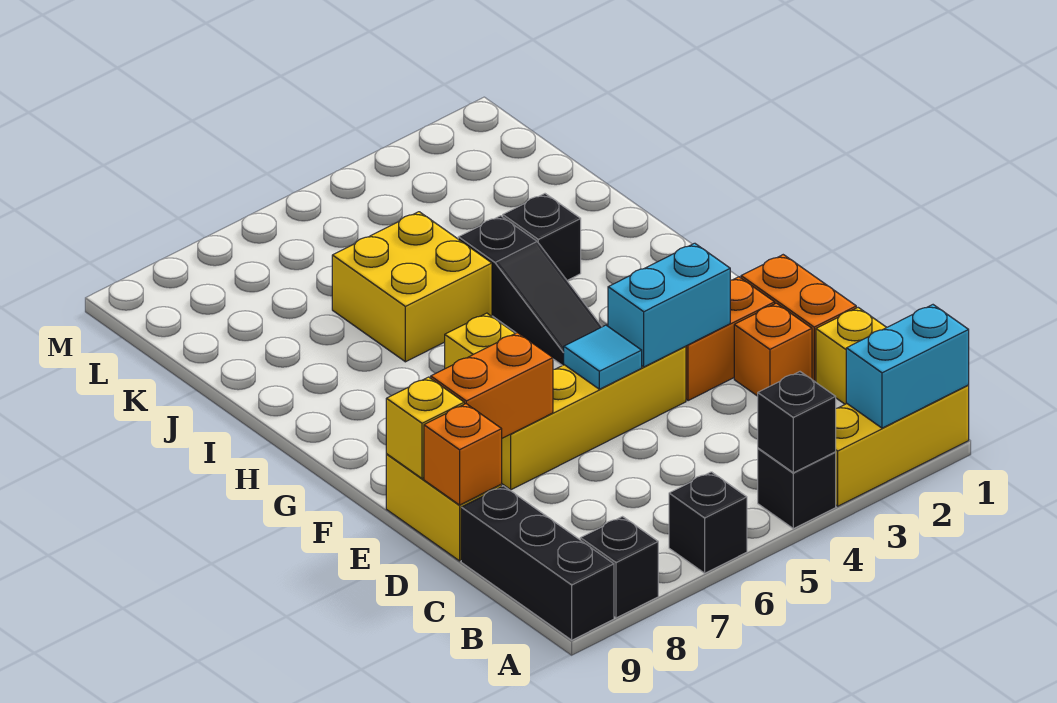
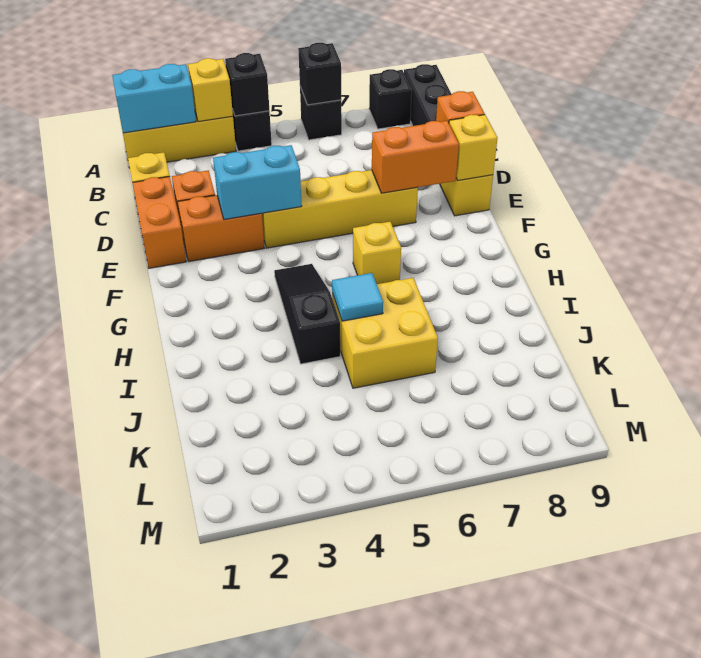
none -> yellow brick A3 level 2
cyan tile E5 level 2 -> cyan tile I5 level 2
black brick I3 level 1 -> black brick A6 level 2

